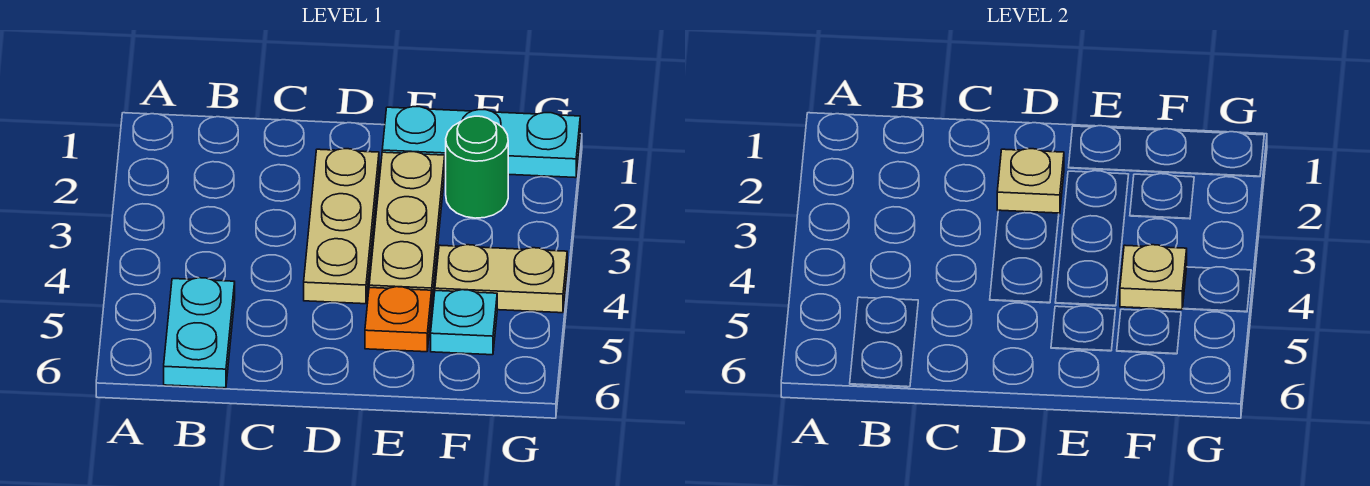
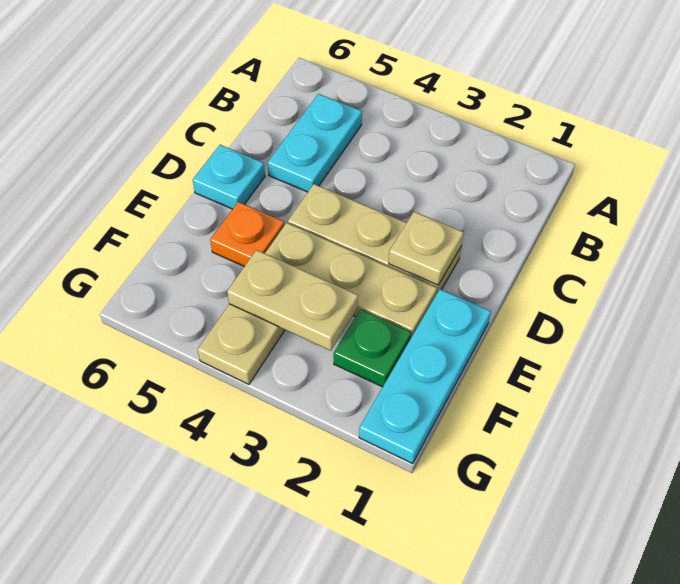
cyan plate B5:B6 level 1 -> cyan plate B5:C5 level 1
green round brick F2 level 1 -> green plate F2 level 1
tan plate F4 level 2 -> tan plate F3:F4 level 2
cyan plate F5 level 1 -> cyan plate D6 level 1

